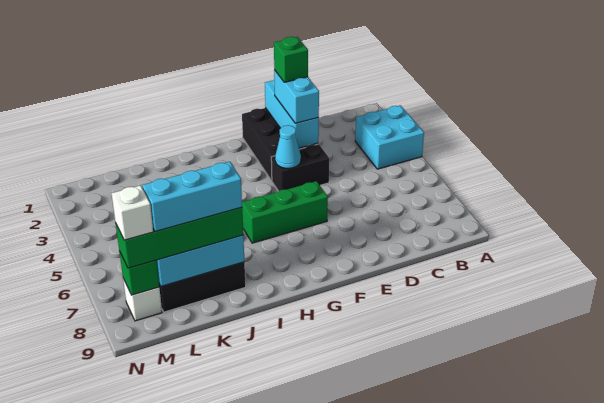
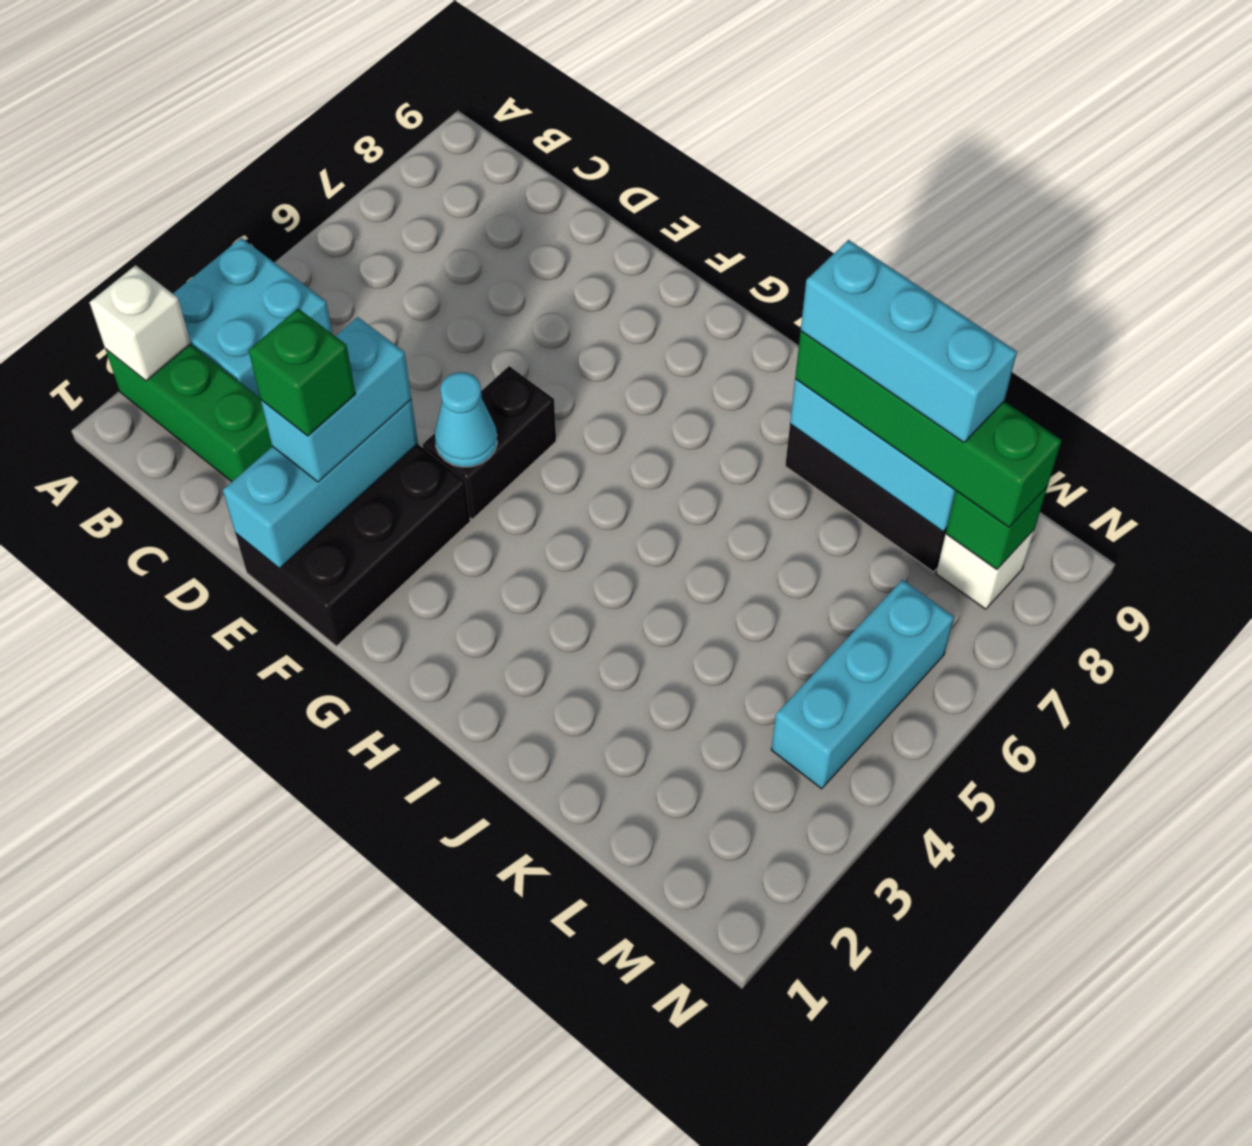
black brick E4:F4 level 1 -> black brick F4:F5 level 1
green brick F6:H6 level 1 -> green brick A2:C2 level 1
none -> cyan brick M4:M6 level 1
white brick M8 level 4 -> white brick A2 level 2

